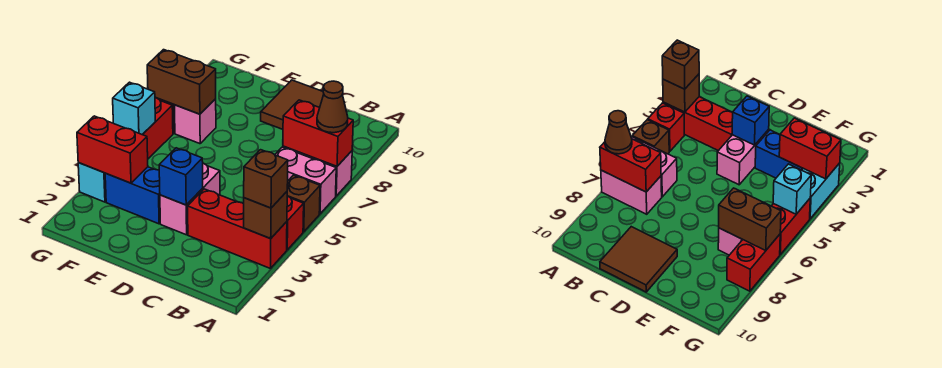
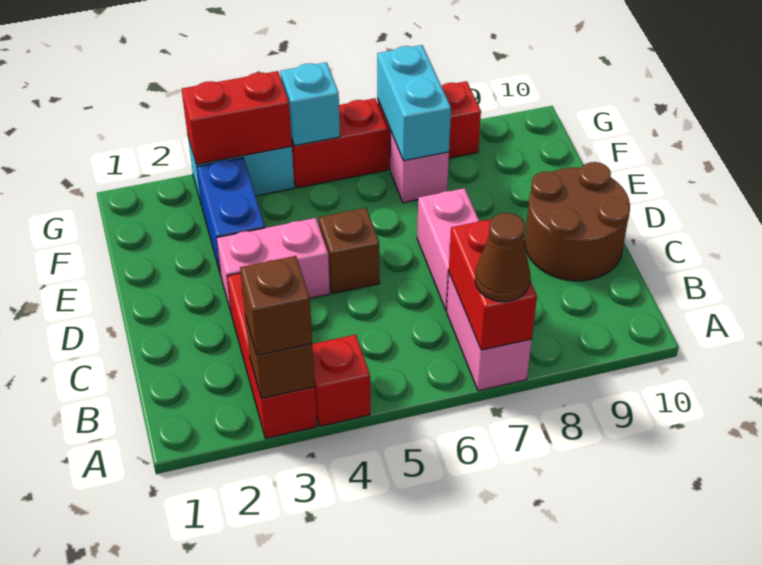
brown brick A5 level 1 -> brown brick D5 level 1
pink brick A6:B6 level 1 -> pink brick C7:D7 level 1
brown tile C9:D10 level 1 -> brown round brick C9:D10 level 1
blue brick D3 level 2 -> none
red brick F3:G3 level 2 -> red brick G3:G4 level 2
brown brick F7:G7 level 2 -> cyan brick F7:G7 level 2

